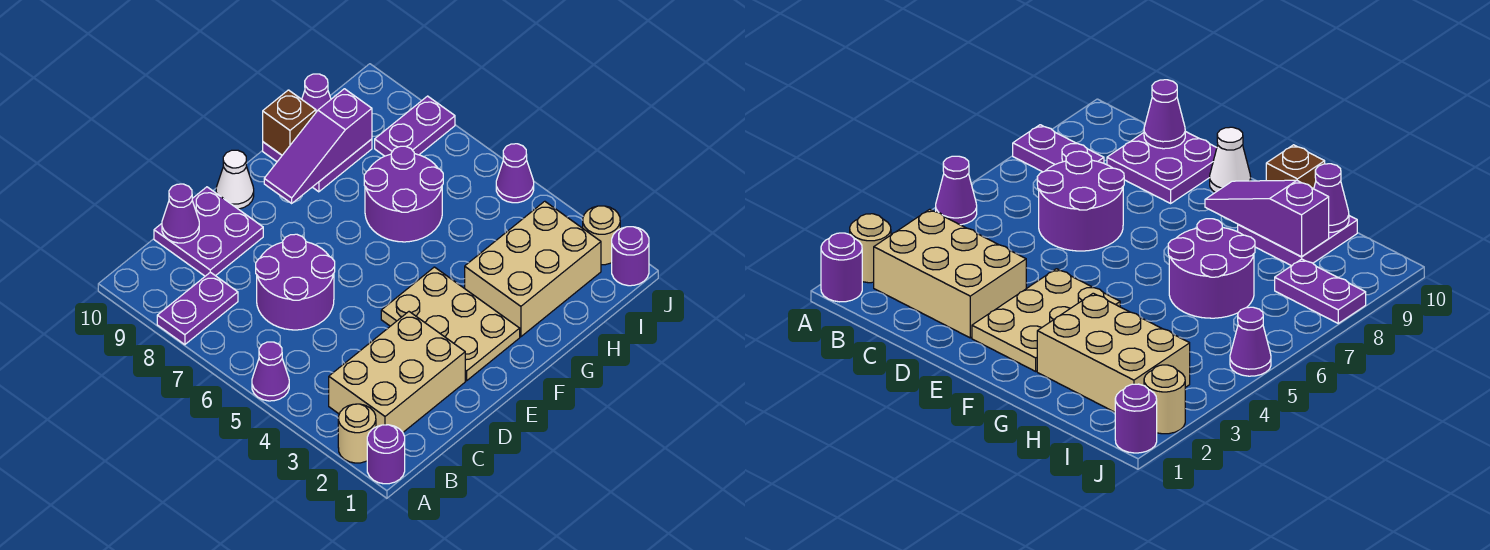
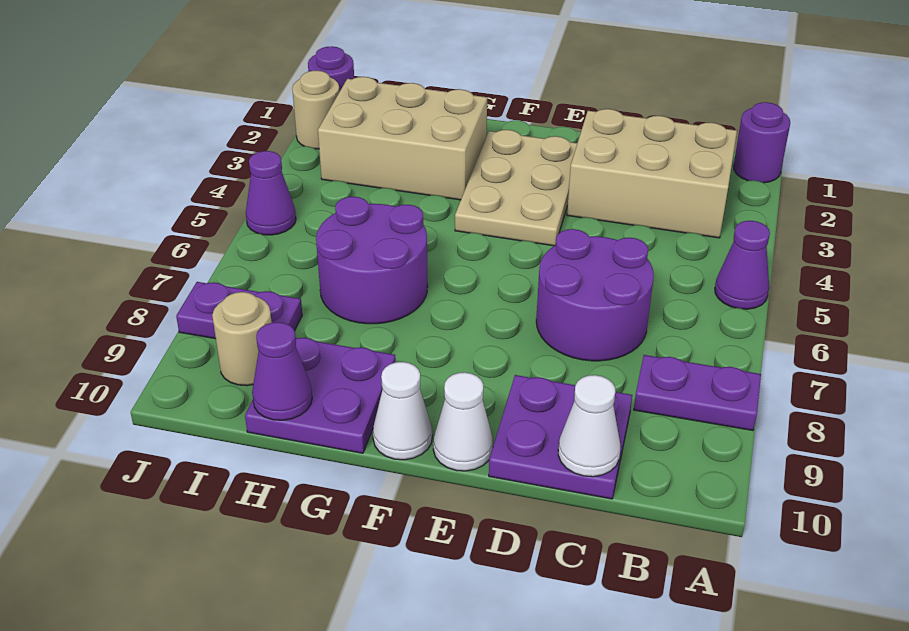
tan round brick A2 level 1 -> tan round brick I9 level 1
purple cone C10 level 2 -> white cone C10 level 2
purple slope F9:H9 level 2 top H -> none
none -> white cone F10 level 1
brown brick G10 level 2 -> none

